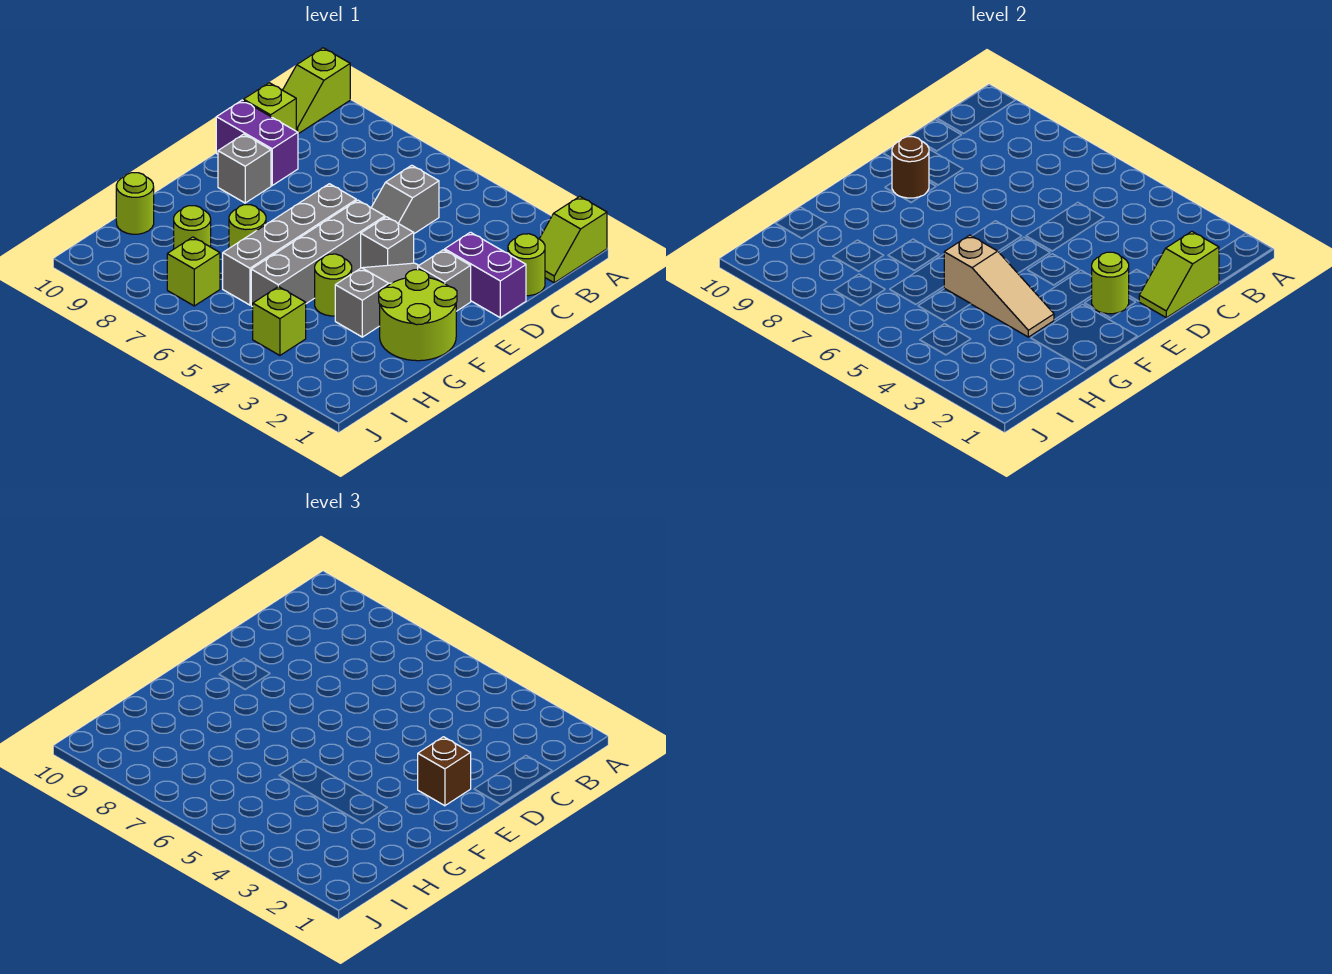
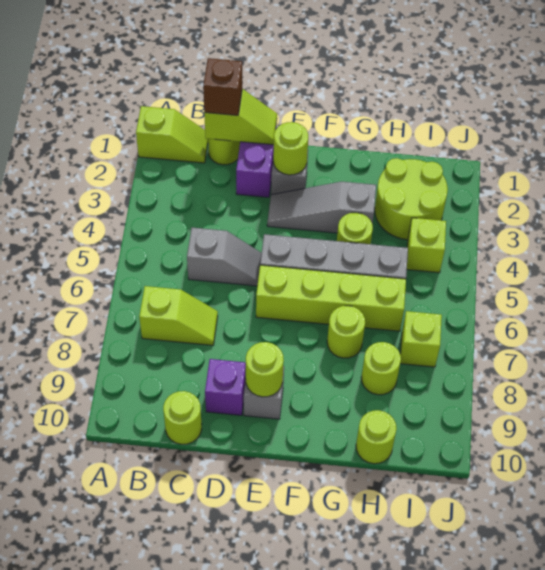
lime slope A10:B10 level 1 top A -> lime slope B7:C7 level 1 top B
lime brick C10 level 1 -> lime round brick C10 level 1
purple brick D9:D10 level 1 -> purple brick D9 level 1
brown brick E2 level 3 -> brown brick C1 level 3
grey brick E4 level 1 -> none
grey brick E6:H6 level 1 -> lime brick E6:H6 level 1
brown round brick E9 level 2 -> lime round brick E9 level 2
lime round brick F1:G2 level 1 -> lime round brick H2:I3 level 1
tan slope G3:G5 level 2 top 5 -> none

